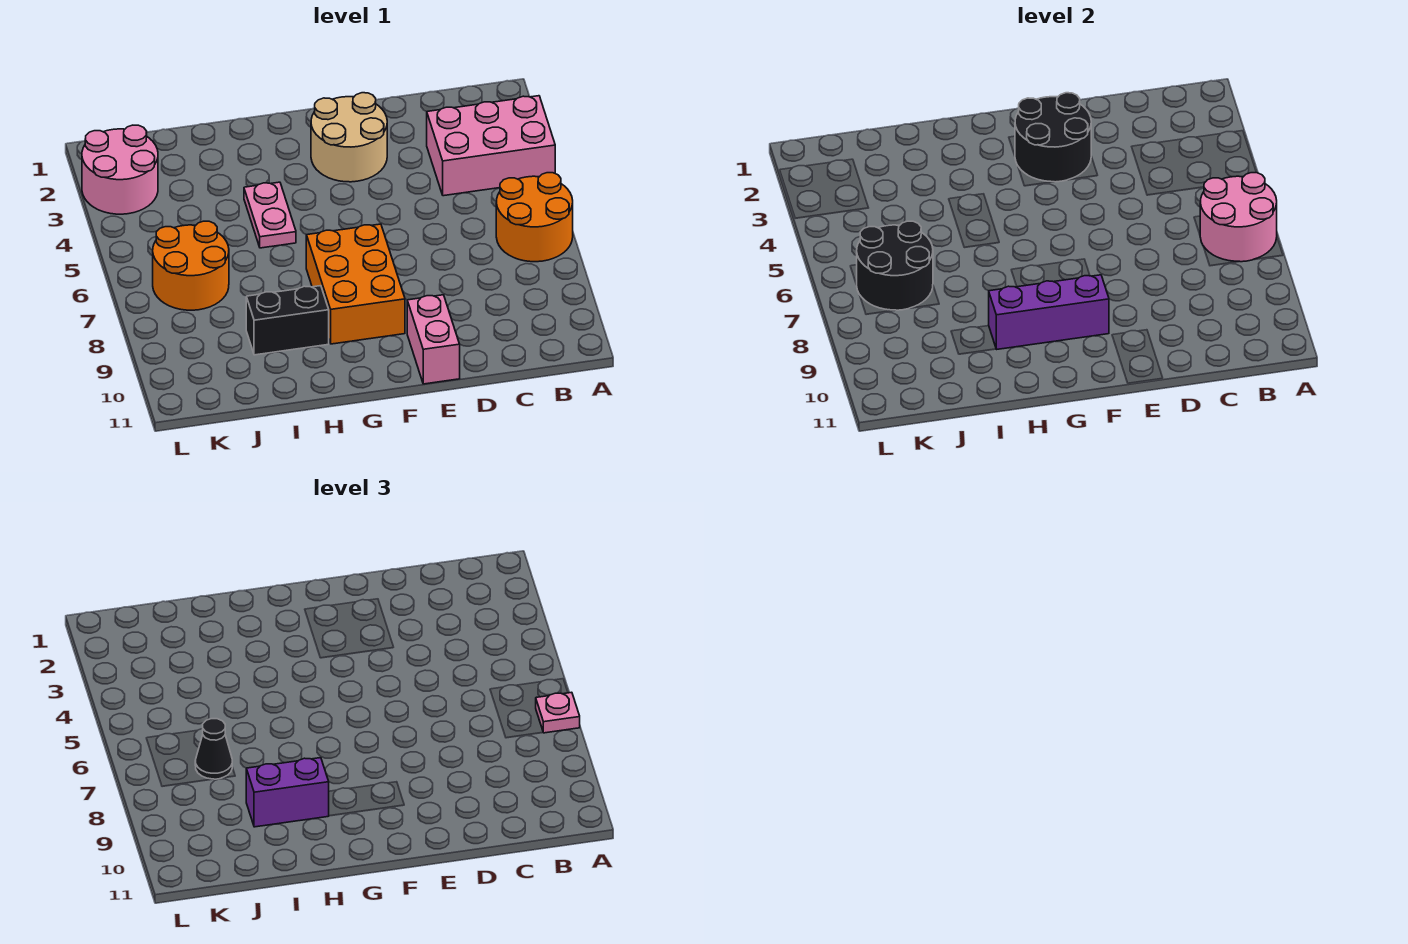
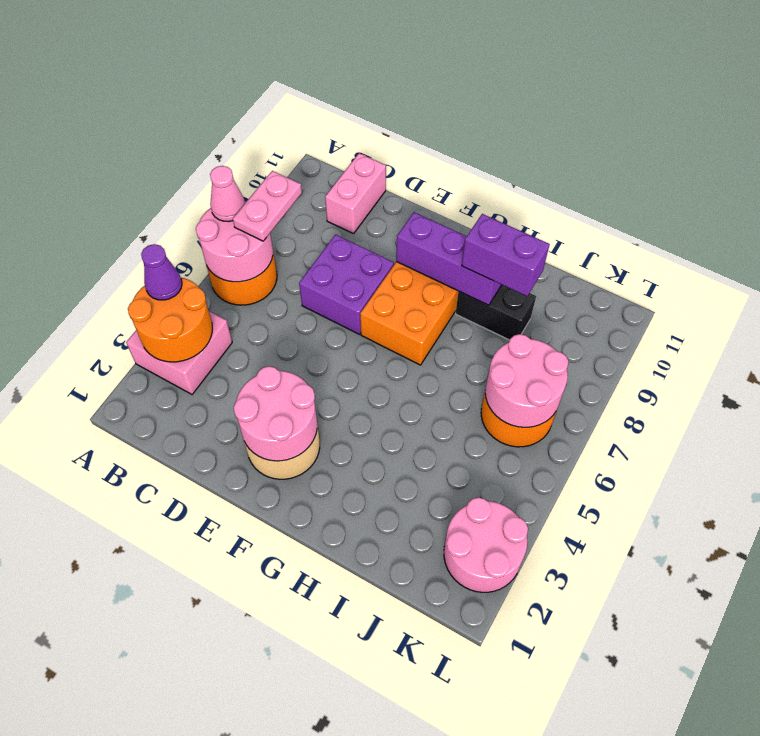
pink brick A3:C4 level 1 -> pink brick A3:B4 level 1
none -> orange round brick A3:B4 level 2
none -> purple cone A4 level 3
pink plate A7 level 3 -> pink cone A7 level 3
none -> purple brick D7:E8 level 1
black round brick E2:F3 level 2 -> pink round brick E2:F3 level 2
pink brick E10:E11 level 1 -> pink brick C10:C11 level 1
pink plate H4:H5 level 1 -> pink plate B7:B8 level 3
black round brick J6:K7 level 2 -> pink round brick J6:K7 level 2
black cone J7 level 3 -> none

